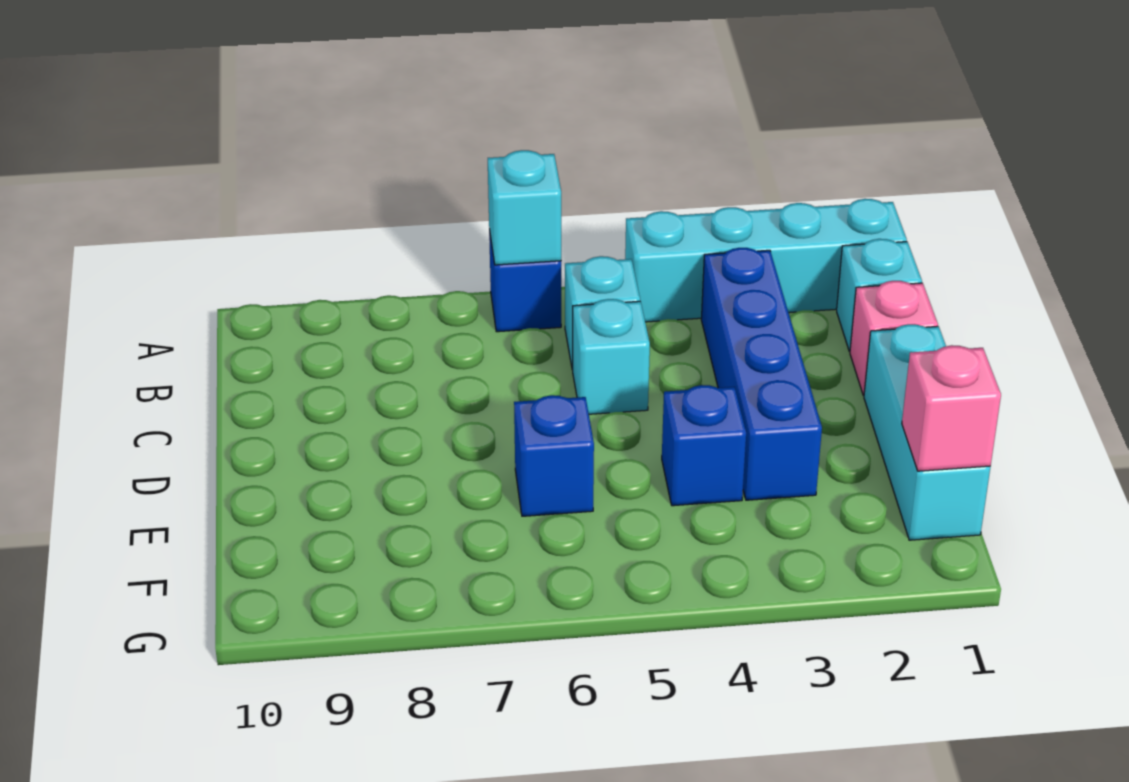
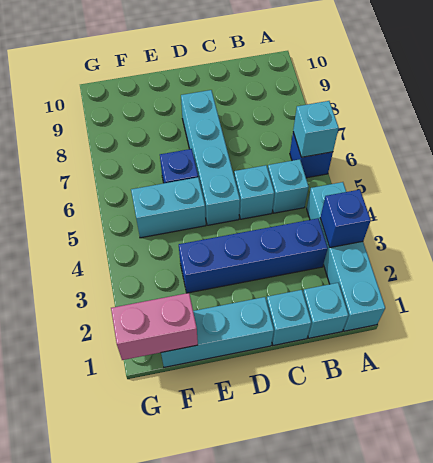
pink brick C1 level 1 -> cyan brick C1 level 1
none -> cyan brick D5:D8 level 1
blue brick E4 level 1 -> blue brick A3 level 2
none -> cyan brick E5:F5 level 1
pink brick F1 level 2 -> pink brick F1:G1 level 2

